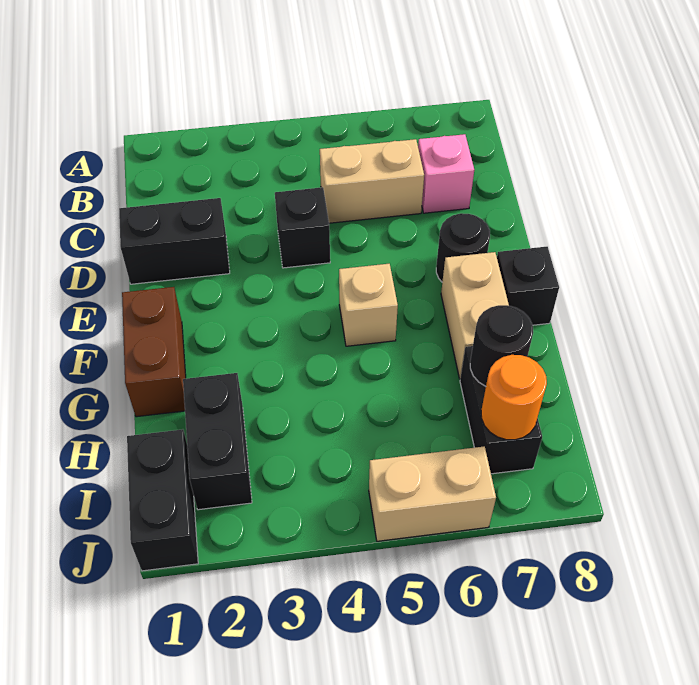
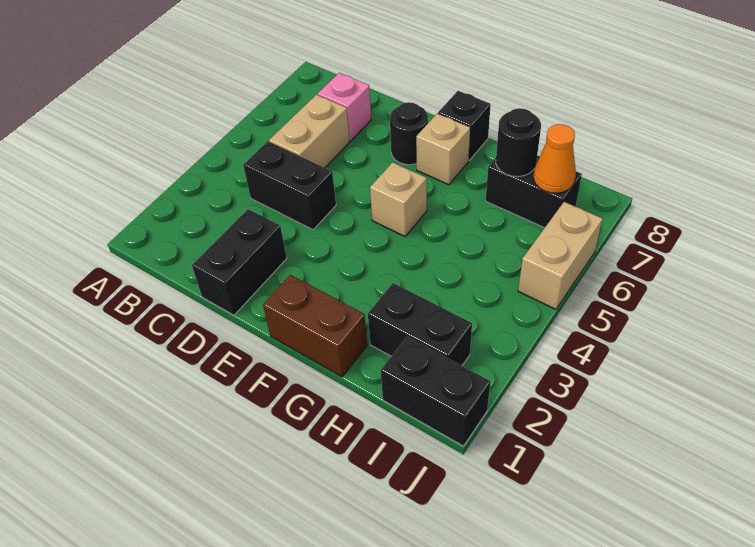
black brick D4 level 1 -> black brick C4:D4 level 1
tan brick F7:G7 level 1 -> tan brick F7 level 1
orange round brick I7 level 2 -> orange cone I7 level 2

